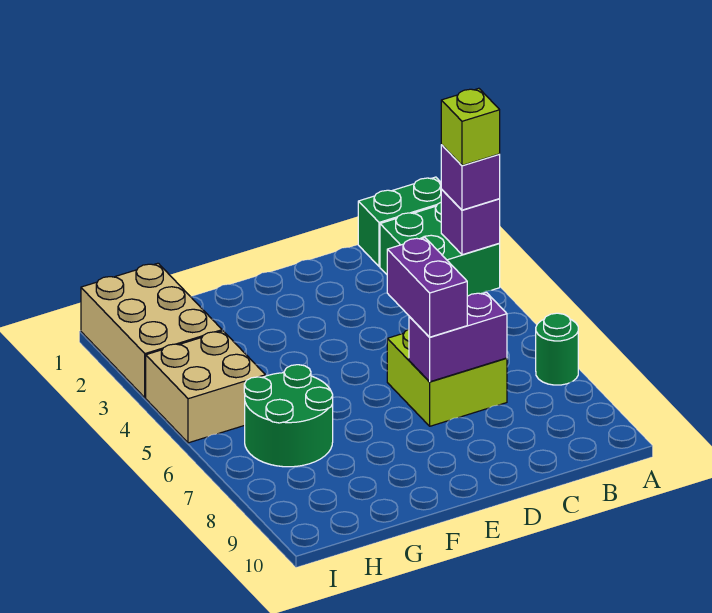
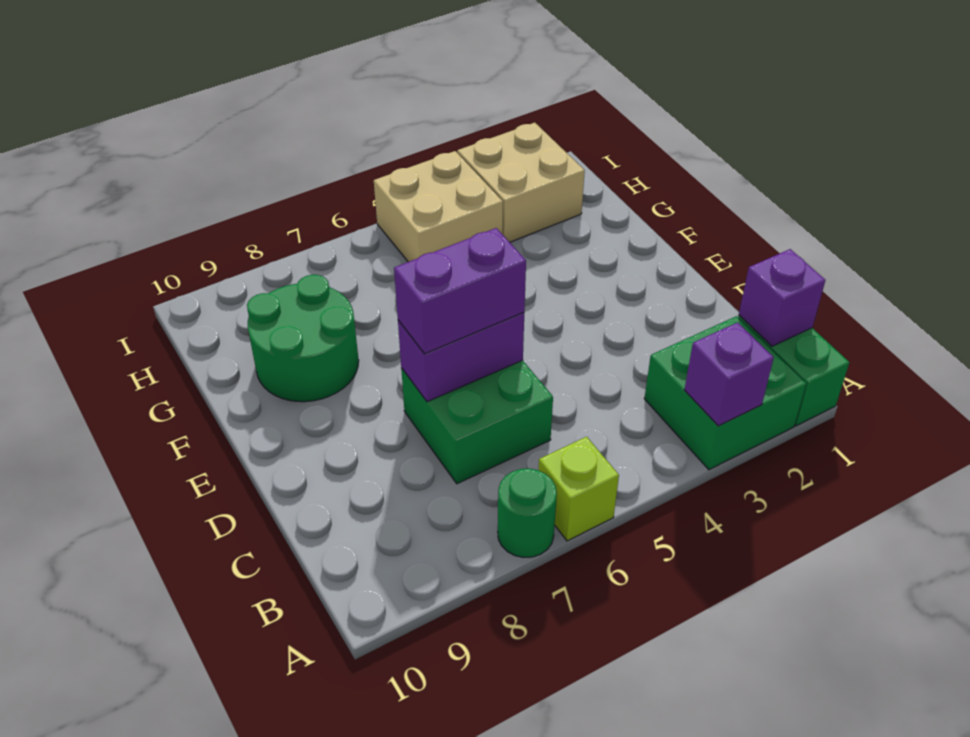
purple brick A3 level 3 -> purple brick B1 level 2
lime brick A3 level 4 -> lime brick A6 level 1
lime brick C6:D7 level 1 -> green brick C6:D7 level 1
purple brick C7:D7 level 2 -> purple brick D6:D7 level 2
green round brick G6:H7 level 1 -> green round brick F8:G9 level 1
tan brick H1:I3 level 1 -> tan brick H2:I3 level 1

